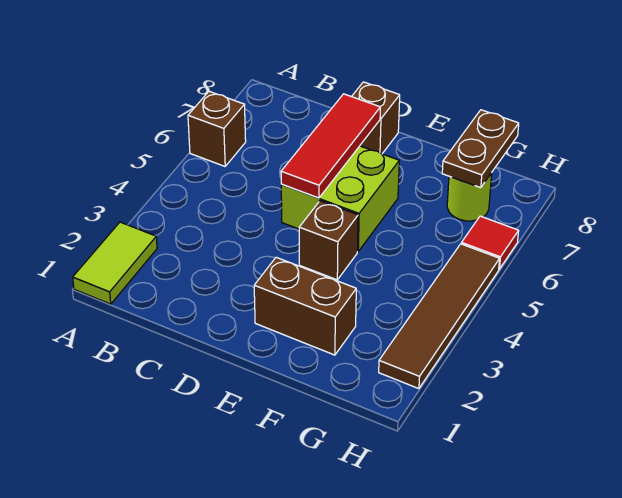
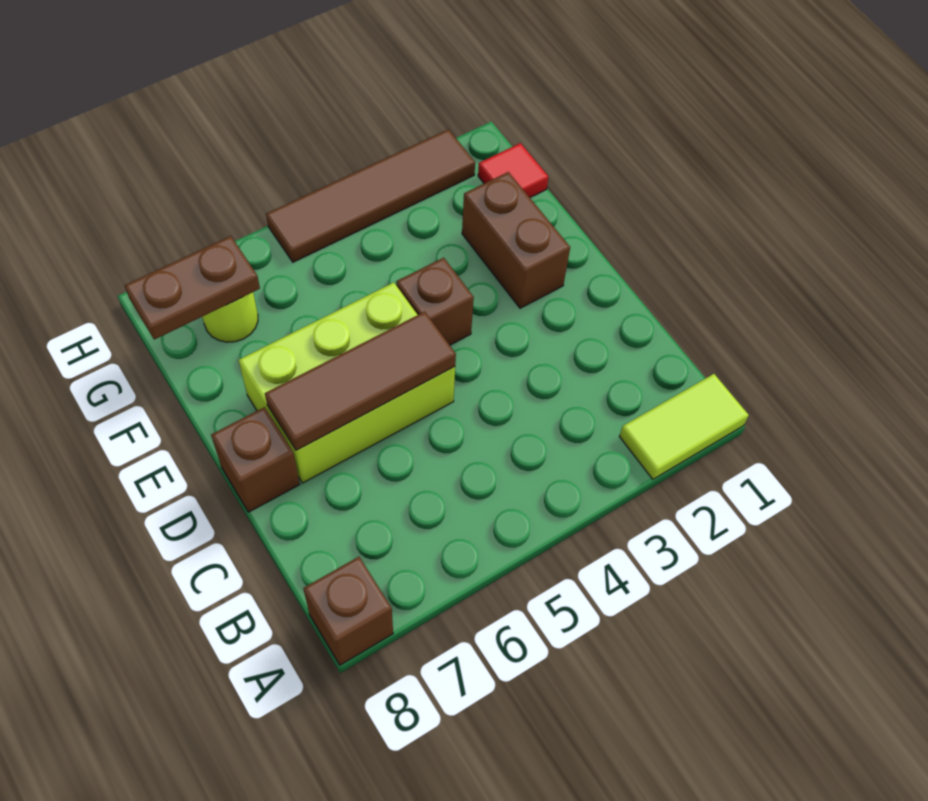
brown brick A6 level 1 -> brown brick A8 level 1
lime brick D5:E6 level 1 -> lime brick D5:E7 level 1
red tile D5:D7 level 2 -> brown tile D5:D7 level 2
red tile H6 level 1 -> red tile G1 level 1

